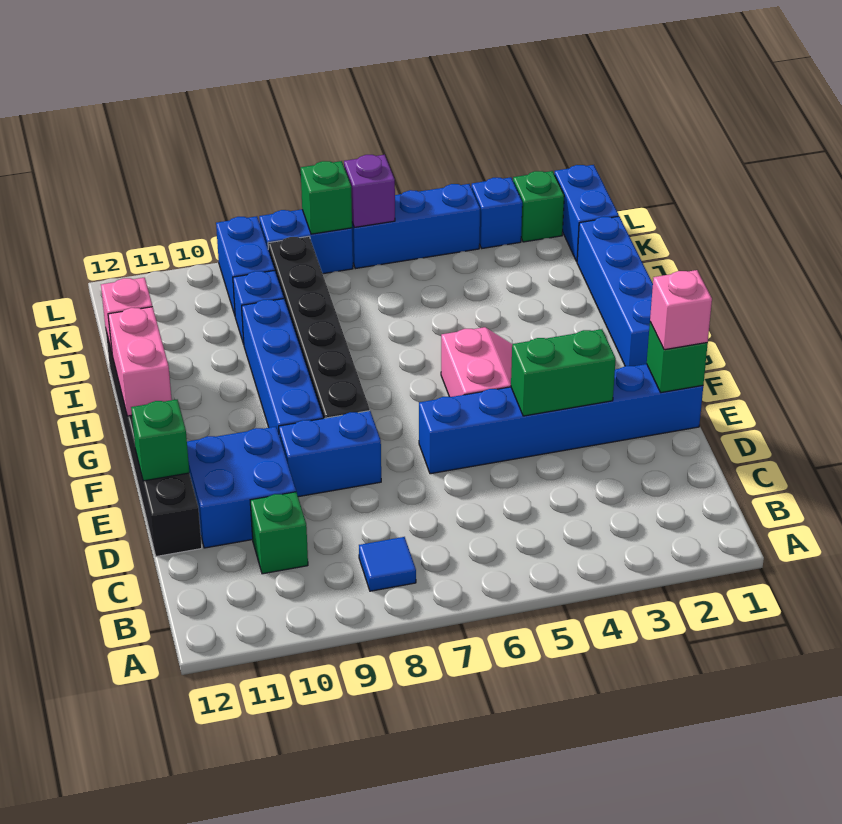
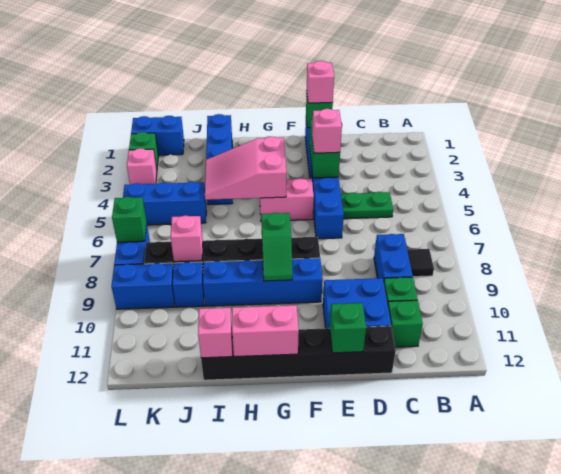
blue tile B8 level 1 -> black tile B8 level 1
none -> green plate C5:D5 level 1
none -> green brick C11 level 1
none -> pink brick E4 level 3
blue brick E8:E9 level 1 -> blue brick C8:C9 level 1
blue brick G1:J1 level 1 -> blue brick I1:I4 level 1
none -> pink slope G4:I5 level 2 top G
none -> green slope G8:G9 level 2 top 8
none -> pink brick J8 level 2
blue brick L3 level 1 -> pink brick L3 level 1
blue brick L4:L6 level 1 -> blue brick J5:L5 level 1
purple brick L6 level 2 -> none

